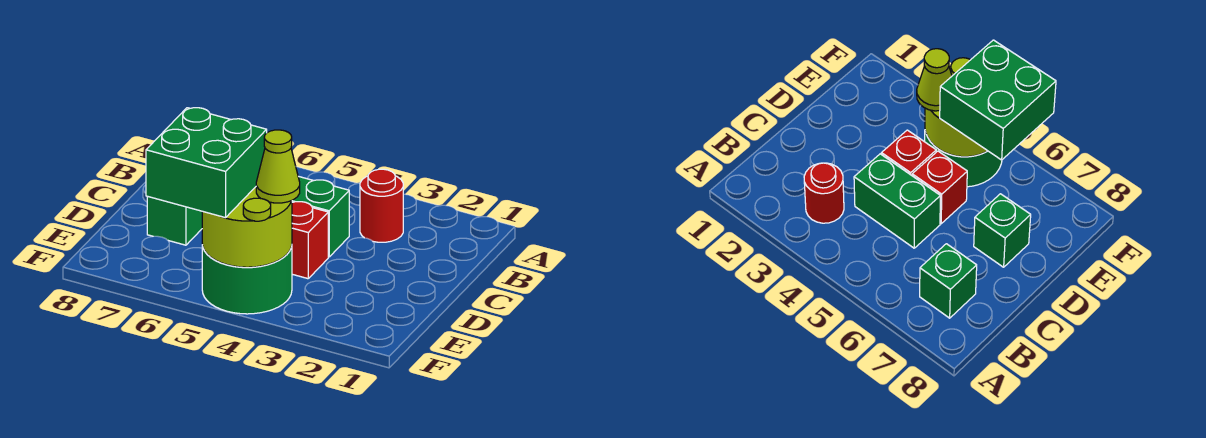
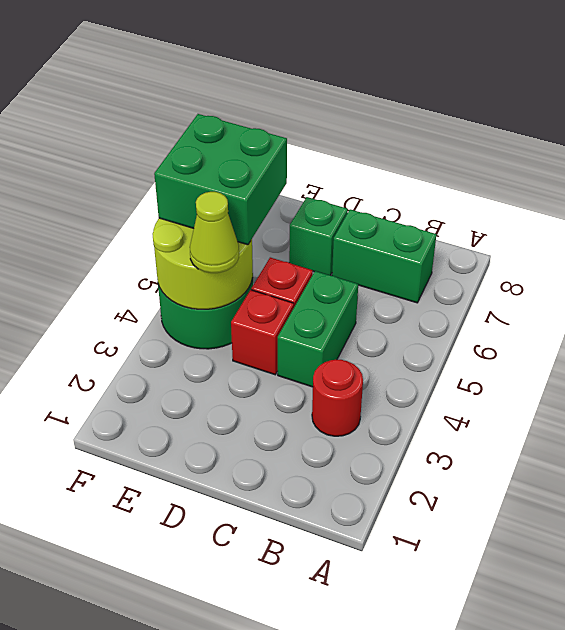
green brick B7 level 1 -> green brick B7:C7 level 1

